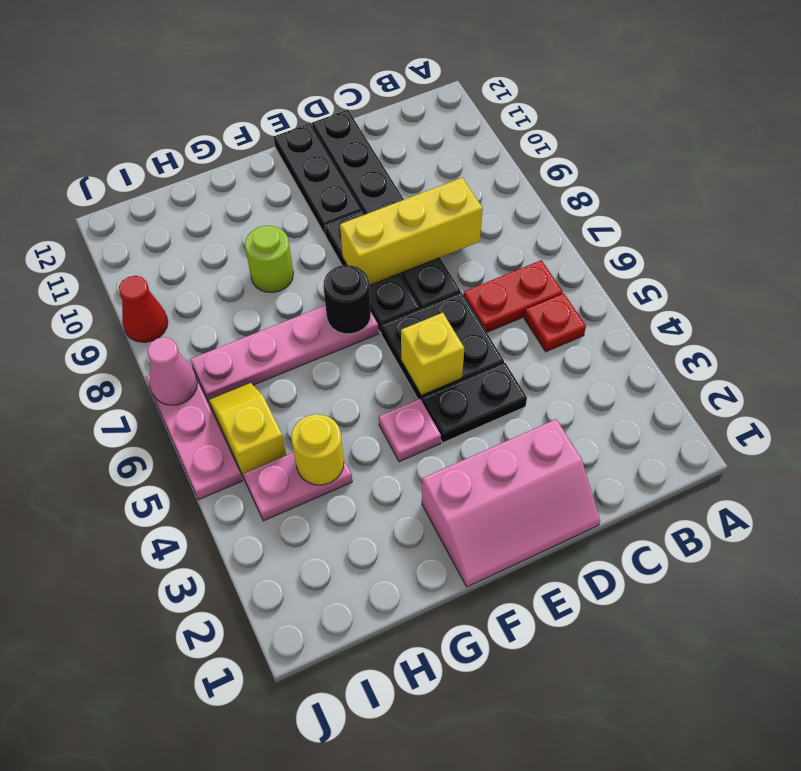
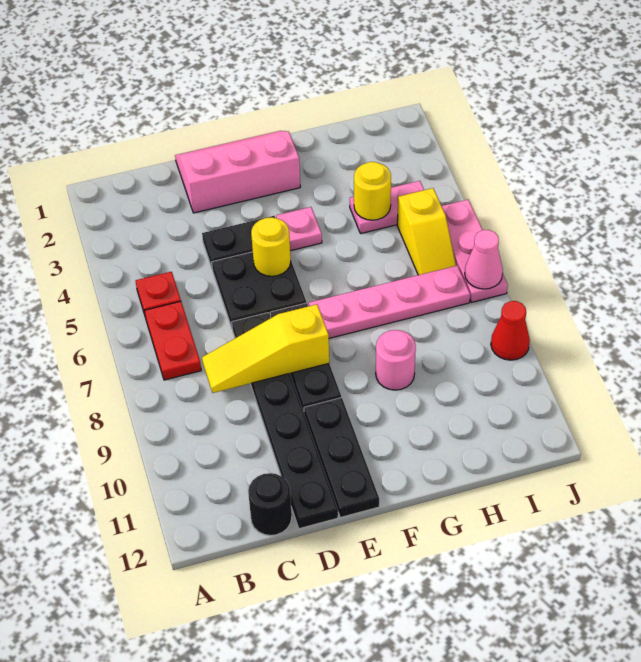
red plate B6:C6 level 1 -> red plate B6:B7 level 1
yellow brick C8:E8 level 2 -> yellow slope C8:E8 level 2 top E
yellow brick E5 level 2 -> yellow round brick E5 level 2
black round brick F7 level 2 -> black round brick C12 level 1
lime round brick G9 level 1 -> pink round brick G9 level 1

